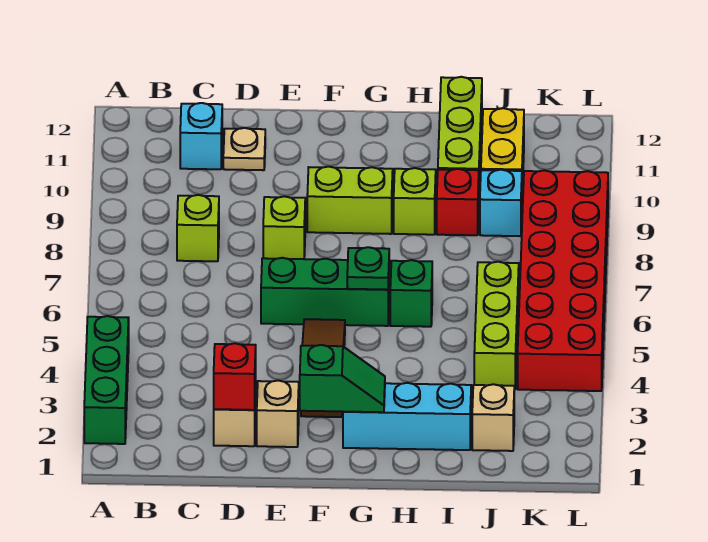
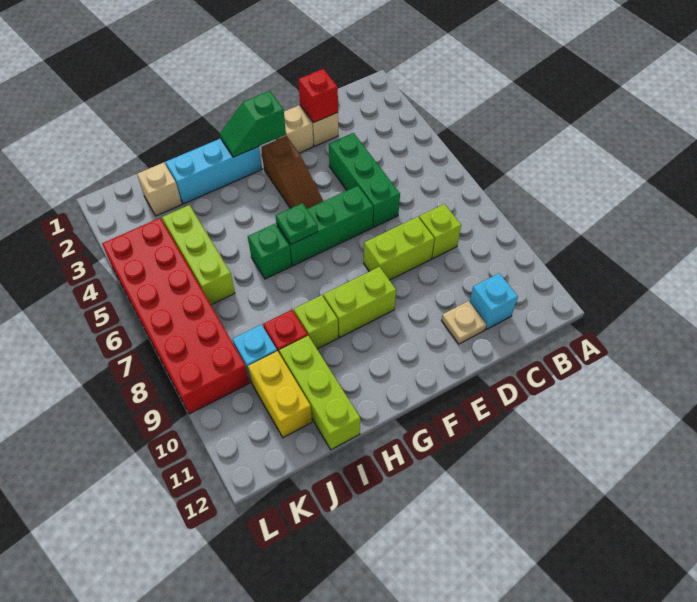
green brick A2:A4 level 1 -> green brick D4:D6 level 1
lime brick E8 level 1 -> lime brick D8:E8 level 1

